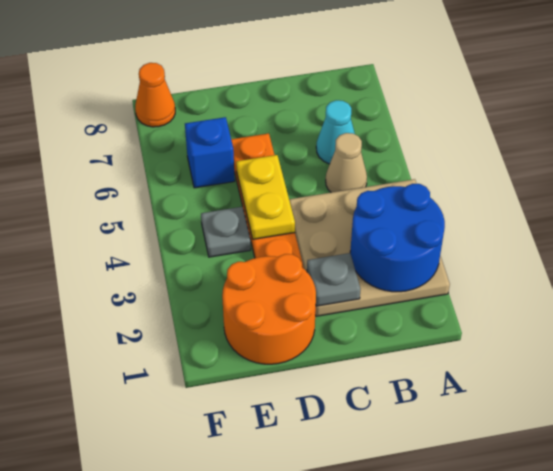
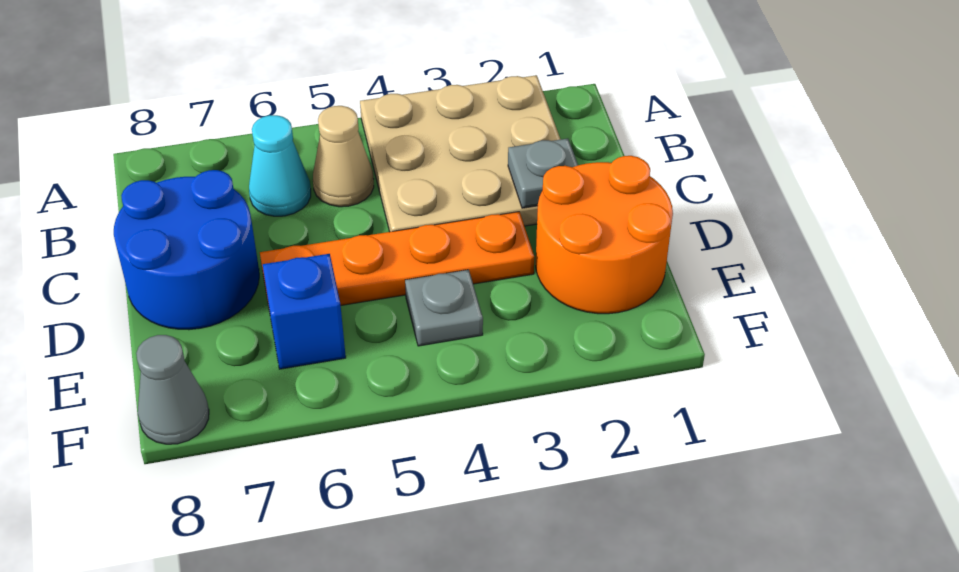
blue round brick A2:B3 level 2 -> blue round brick C7:D8 level 1
yellow plate D4:D5 level 2 -> none
orange cone F8 level 1 -> grey cone F8 level 1

